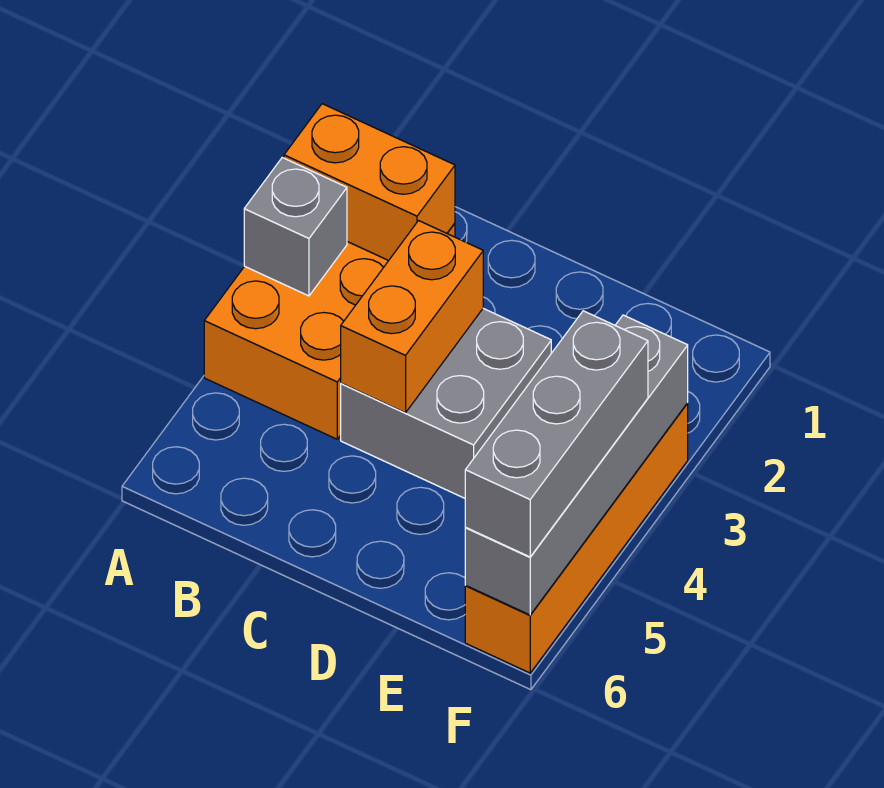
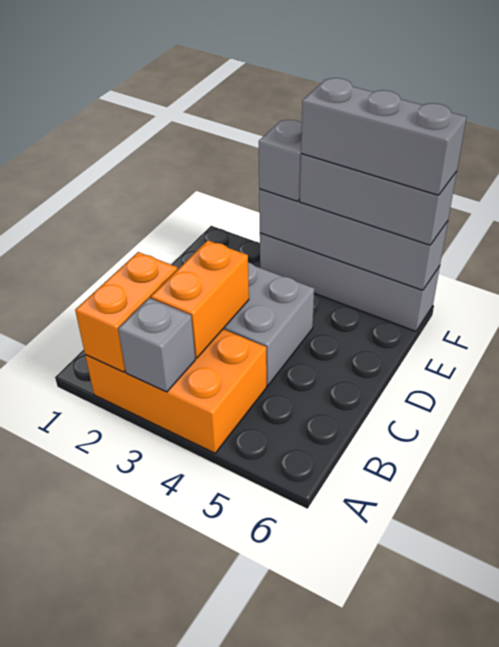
orange brick C3:C4 level 2 -> orange brick B3:C3 level 2
orange brick F3:F6 level 1 -> grey brick F3:F6 level 1
none -> grey brick F3 level 3
none -> grey brick F4:F6 level 4

